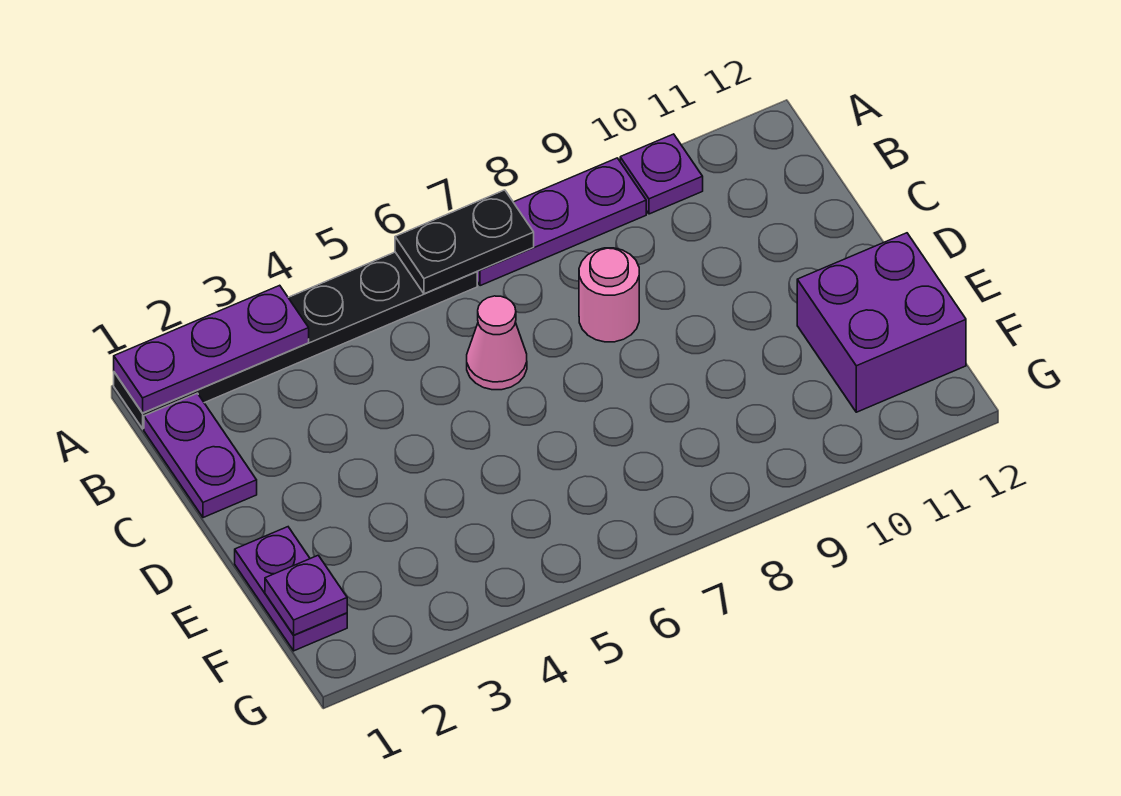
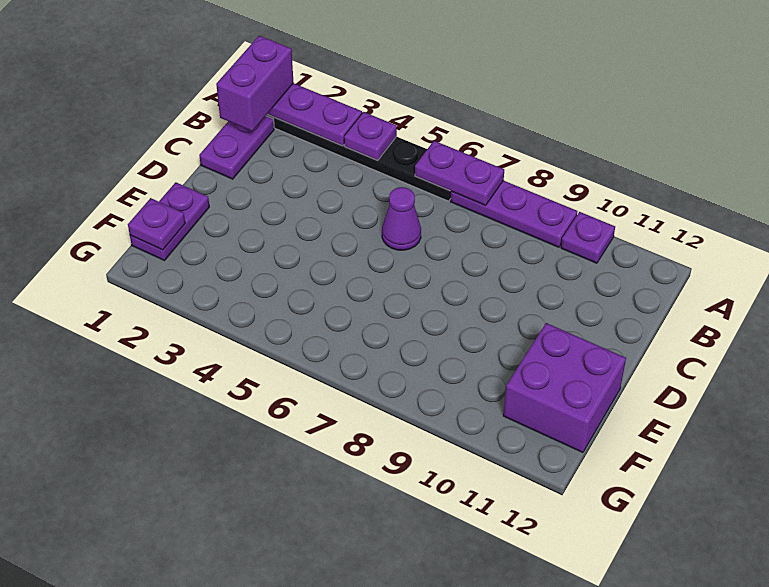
none -> purple brick A1:B1 level 3
none -> purple plate A4 level 2
black plate A6:A7 level 2 -> purple plate A6:A7 level 2
pink cone C6 level 1 -> purple cone C6 level 1
pink round brick C8 level 1 -> none

